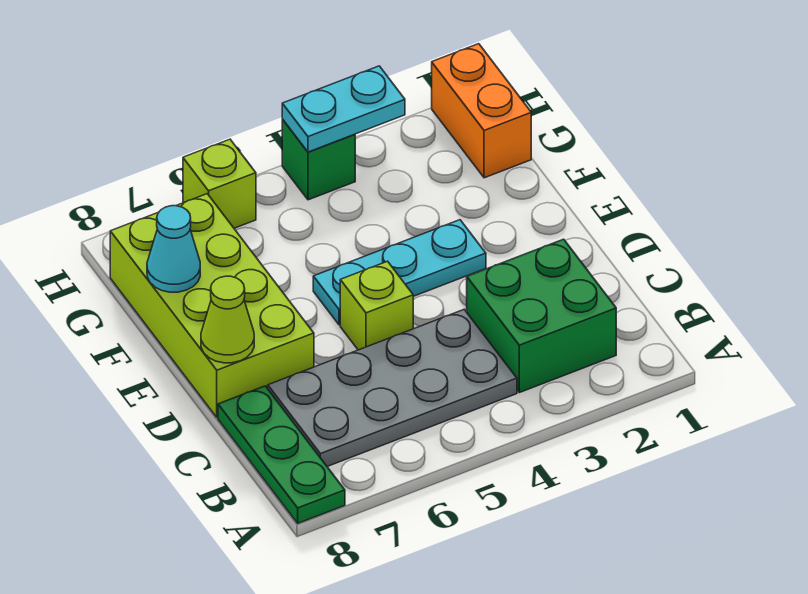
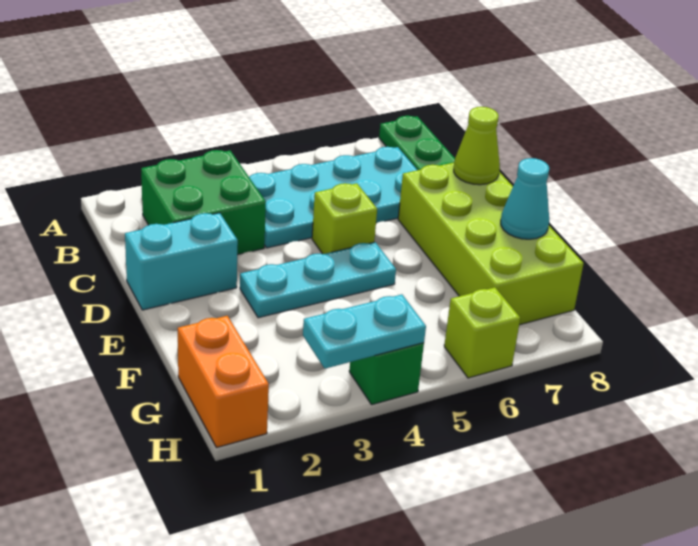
grey plate B4:C7 level 1 -> cyan plate B4:C7 level 1
none -> cyan brick D1:D2 level 1

